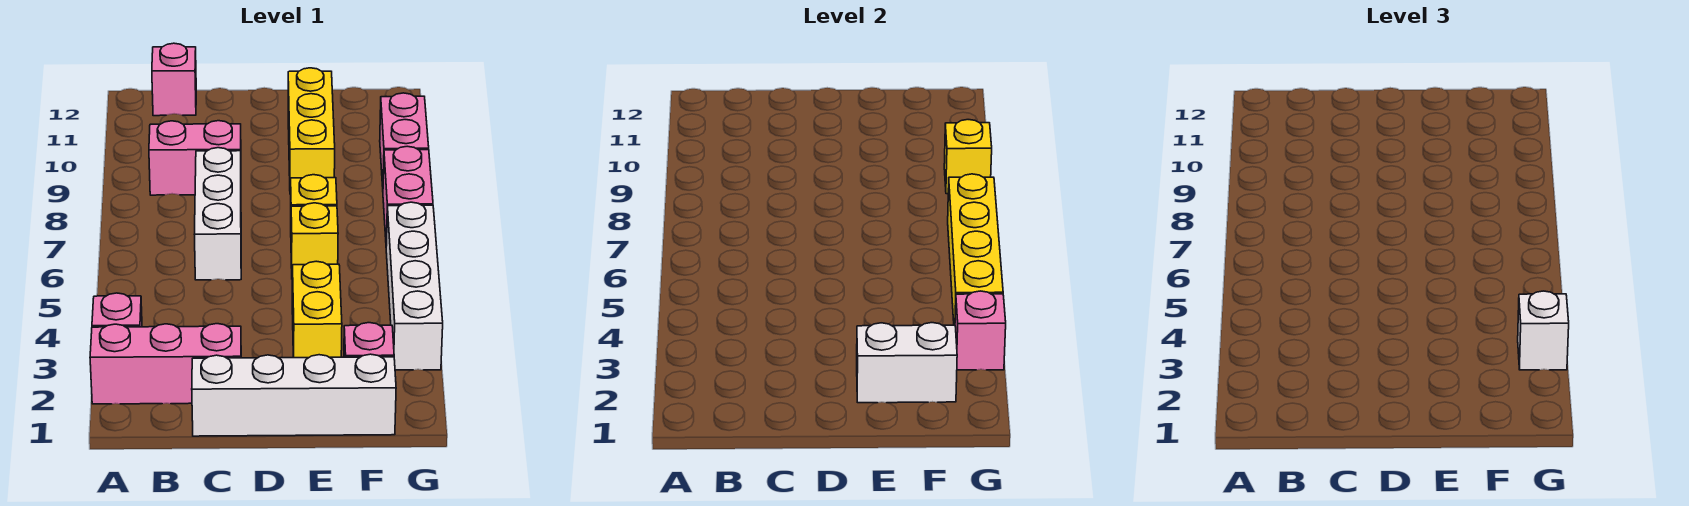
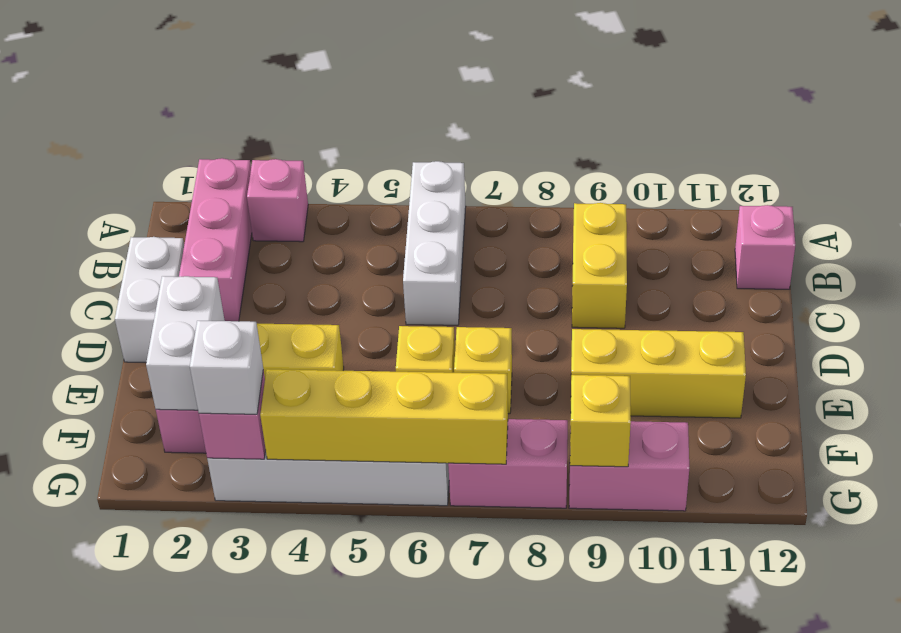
pink brick B9:C9 level 1 -> yellow brick B9:C9 level 1
white brick C1:F1 level 1 -> white brick C1:D1 level 1
white brick C6:C8 level 1 -> white brick A6:C6 level 1

